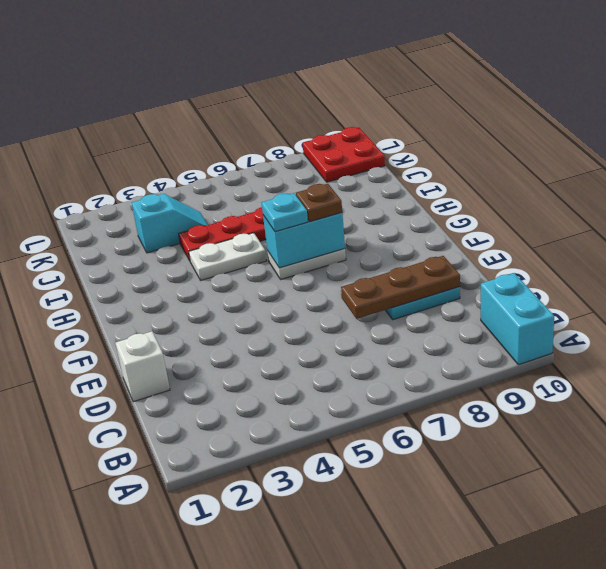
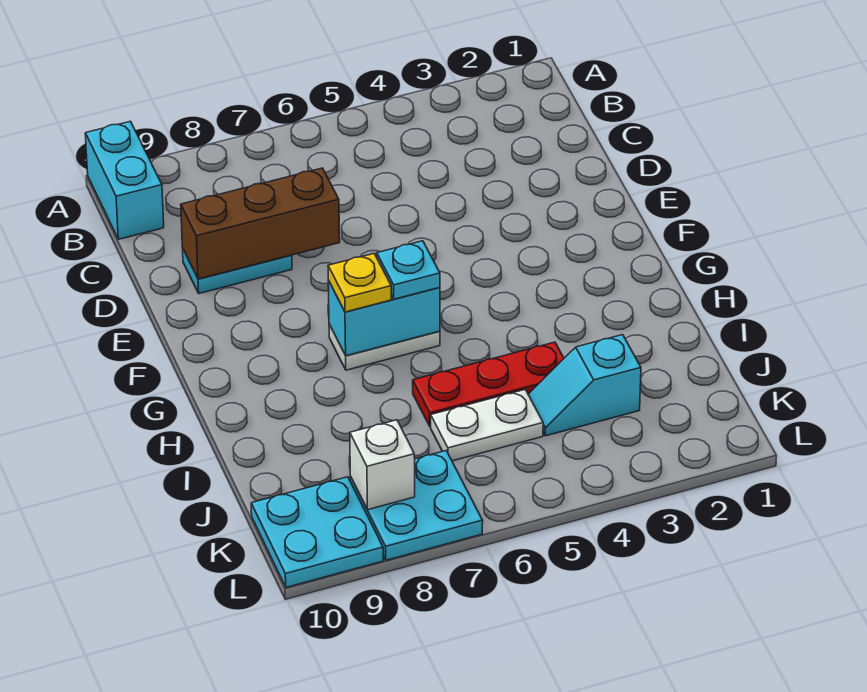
white brick D1 level 1 -> white brick K8 level 2
brown plate D7:D9 level 2 -> brown brick D7:D9 level 2
brown plate G7 level 3 -> yellow plate G7 level 3
white plate H4:H5 level 1 -> white plate J5:J6 level 1
none -> cyan plate K7:L8 level 1
red plate K9:L10 level 1 -> cyan plate K9:L10 level 1

